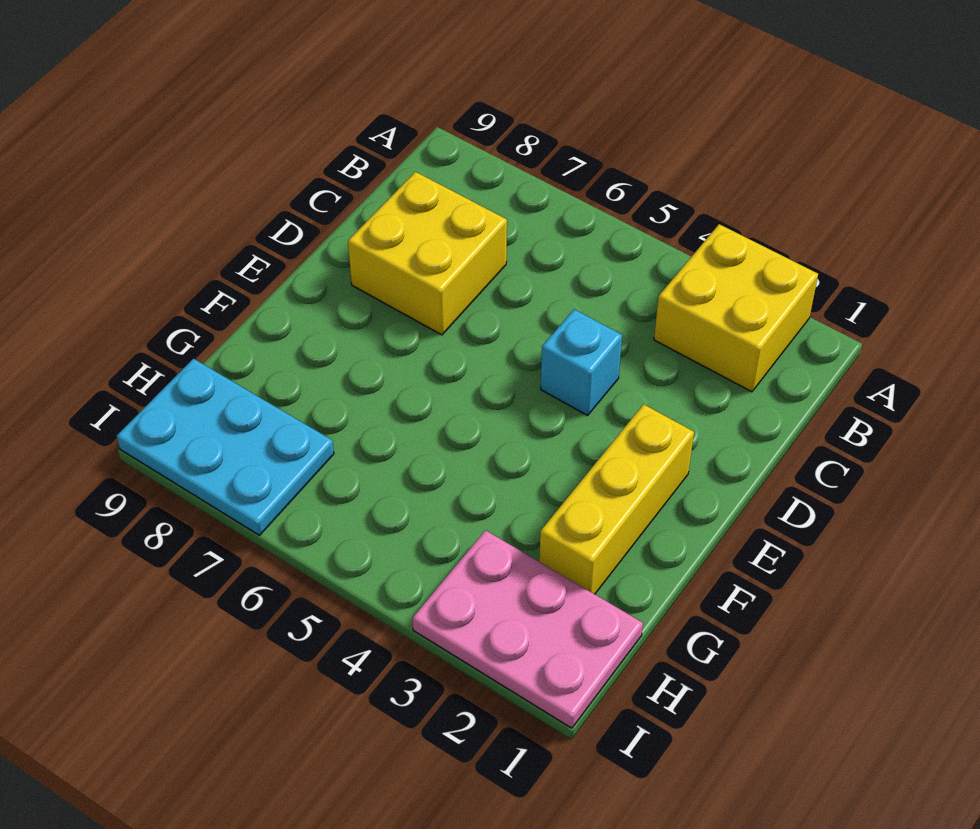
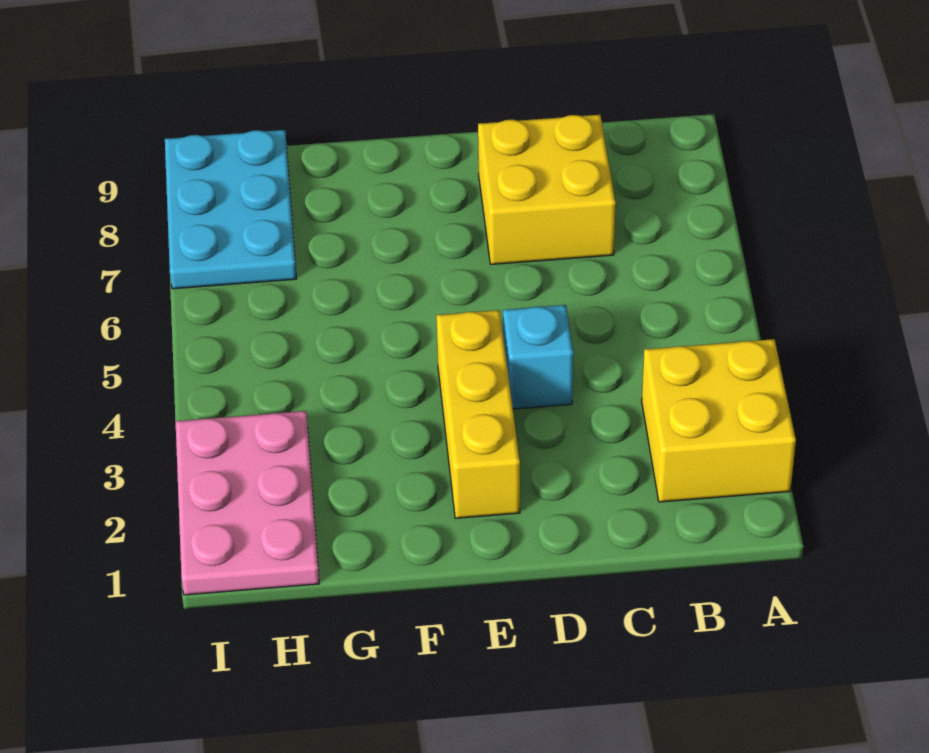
yellow brick E2:G2 level 1 -> yellow brick E2:E4 level 1

